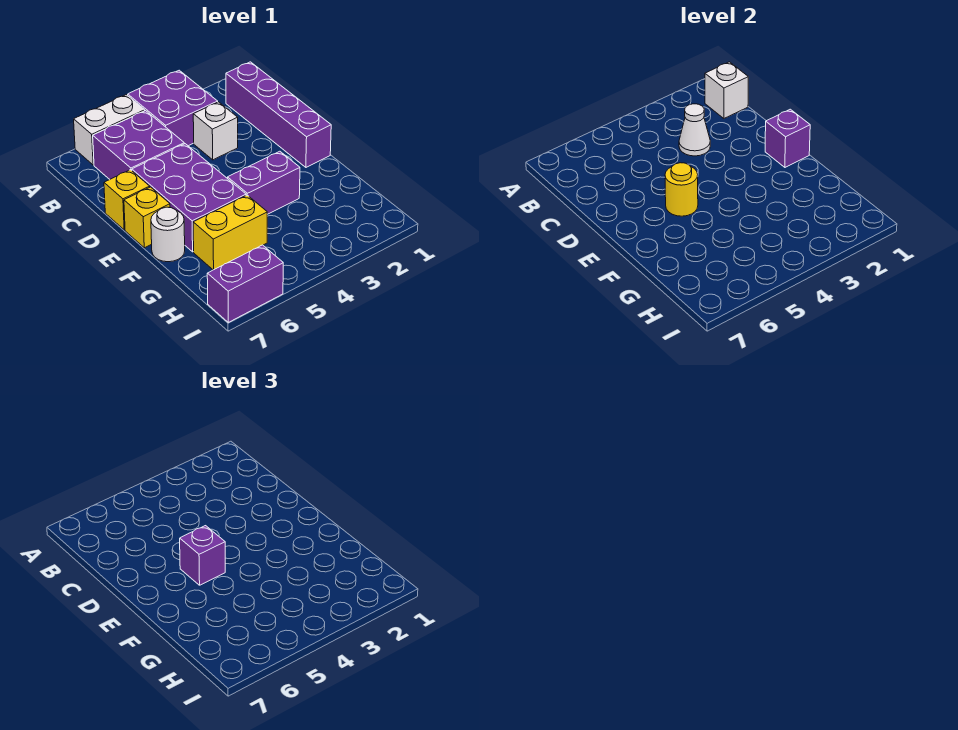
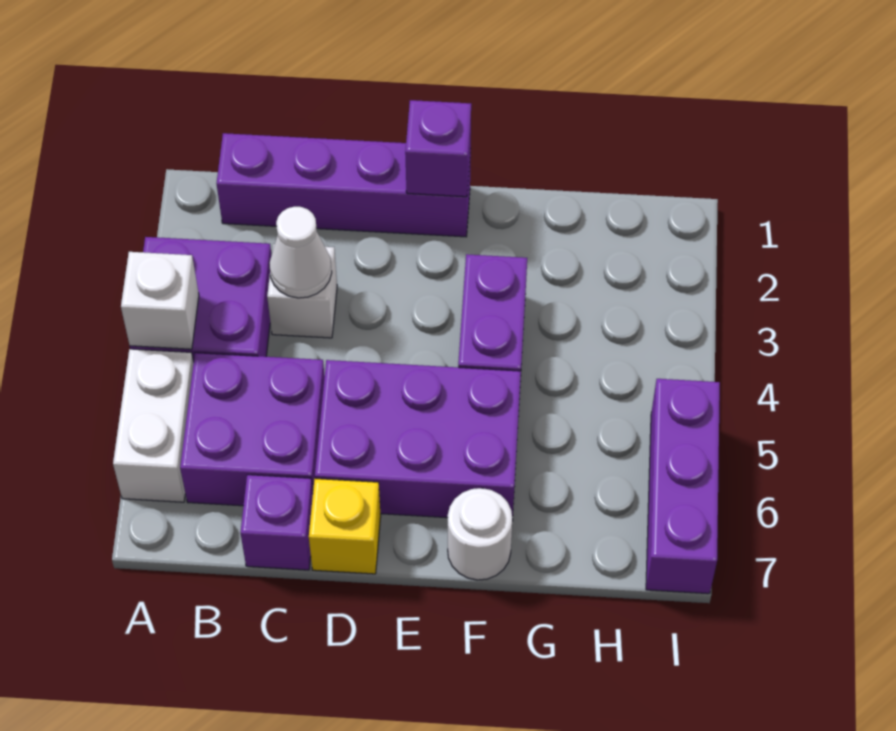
white brick B1 level 2 -> white brick A4 level 2
yellow round brick E5 level 2 -> none
purple brick E5 level 3 -> purple brick C7 level 1
yellow brick E7 level 1 -> none
yellow brick G5:G6 level 1 -> none
purple brick I6:I7 level 1 -> purple brick I5:I7 level 1

